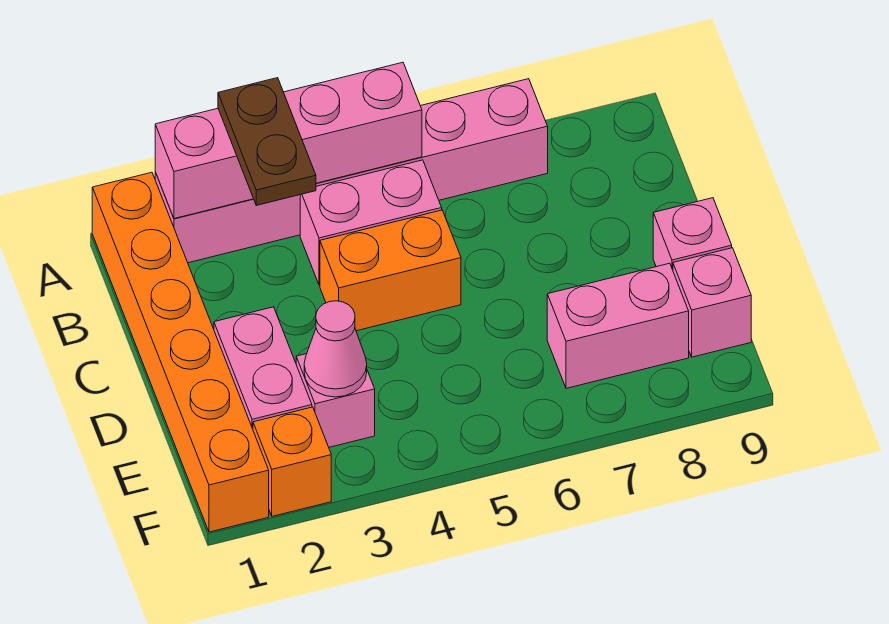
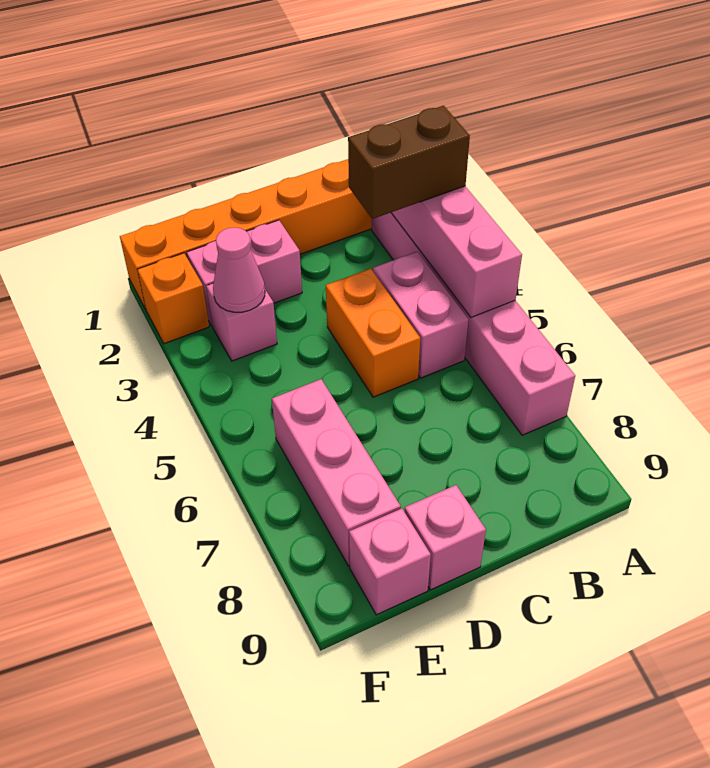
brown plate A3:B3 level 3 -> brown brick A3:B3 level 3
pink brick E7:E8 level 1 -> pink brick E6:E8 level 1

